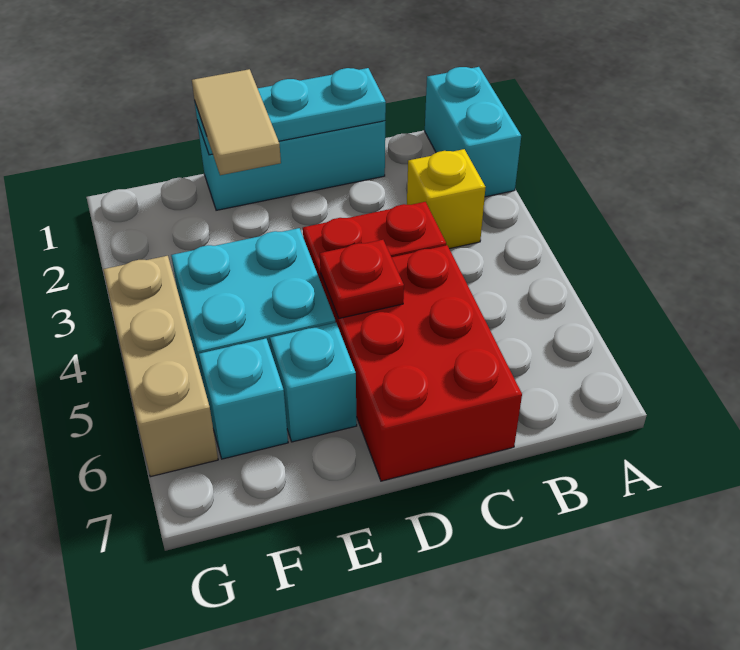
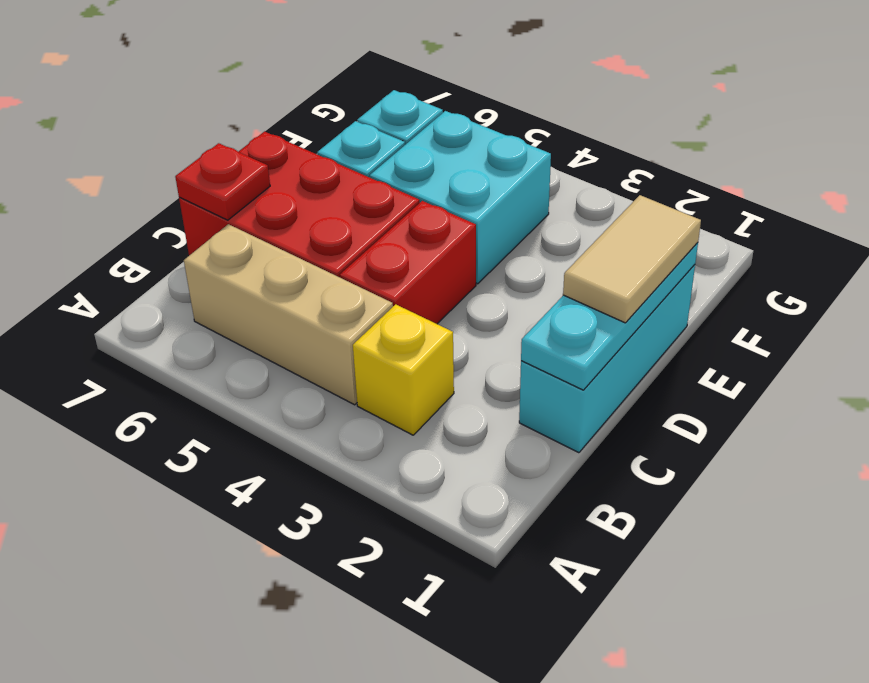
cyan brick A1:A2 level 1 -> none
red plate D5 level 2 -> red plate C7 level 2
tan tile E1:E2 level 3 -> tan tile D1:E1 level 3
tan brick G4:G6 level 1 -> tan brick B4:B6 level 1

